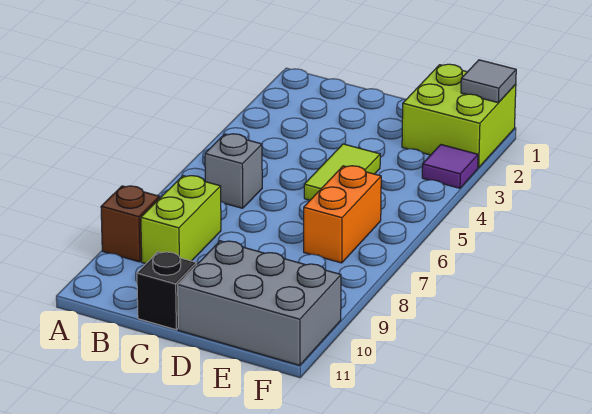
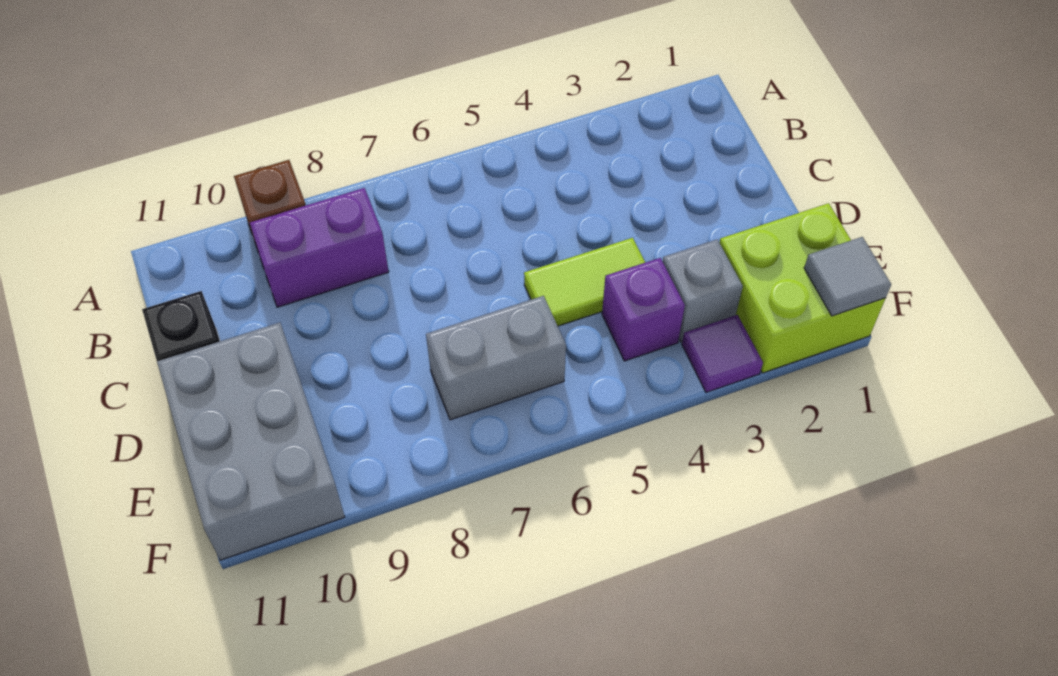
grey brick B6 level 1 -> grey brick E3 level 1
lime brick B8:B9 level 1 -> purple brick B8:B9 level 1
none -> purple brick E4 level 1
orange brick E6:E7 level 1 -> grey brick E6:E7 level 1

